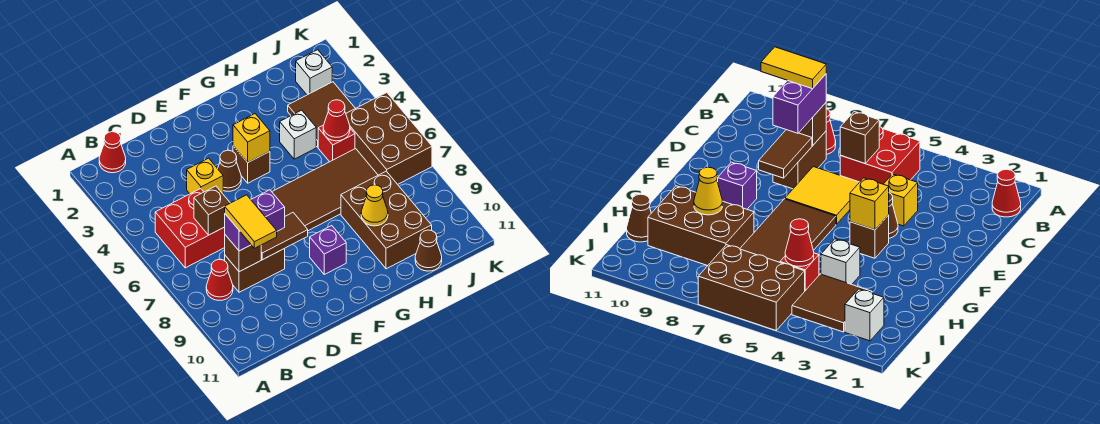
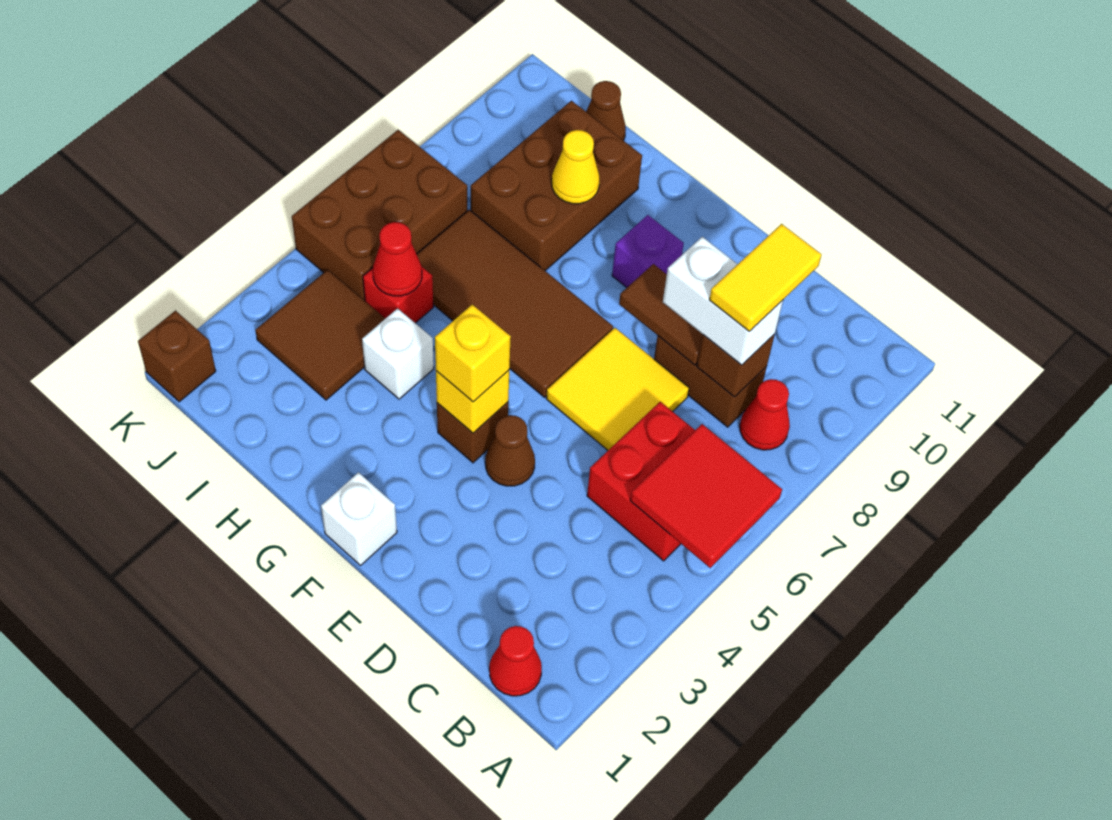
none -> red tile A5:B6 level 2
brown brick C6 level 2 -> brown brick K1 level 1
purple brick C8:D8 level 3 -> white brick C8:D8 level 3
yellow brick D4 level 1 -> yellow brick F4 level 3
white brick J2 level 1 -> white brick F1 level 1

